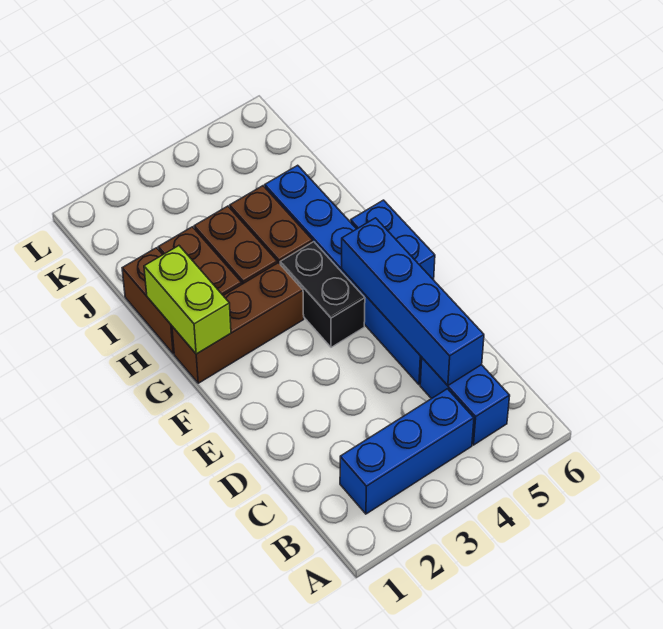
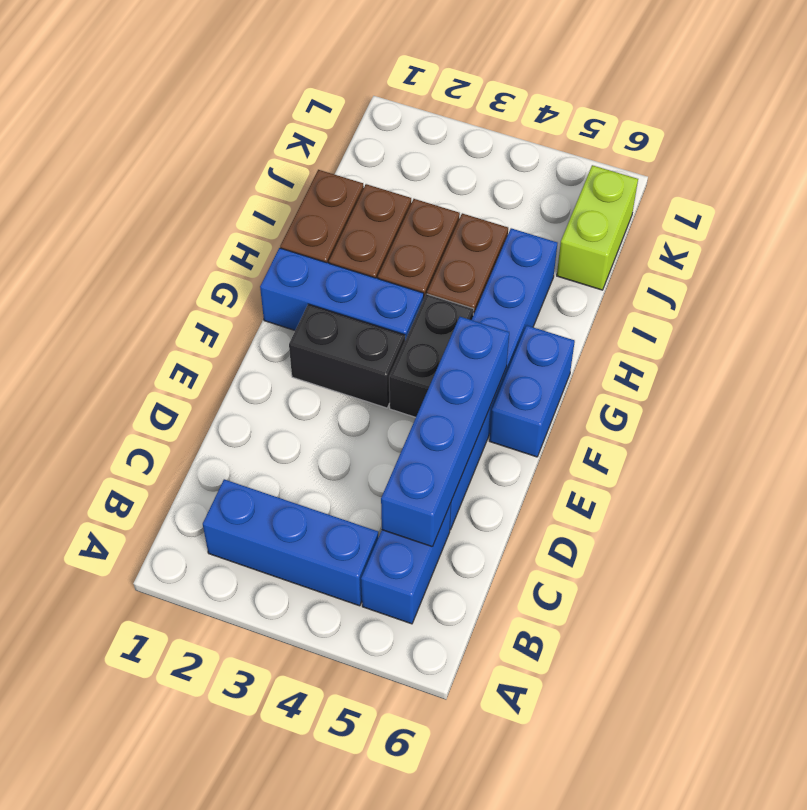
none -> black brick F2:F3 level 1
brown brick G1:G3 level 1 -> blue brick G1:G3 level 1
lime brick G1:H1 level 2 -> lime brick J6:K6 level 1

